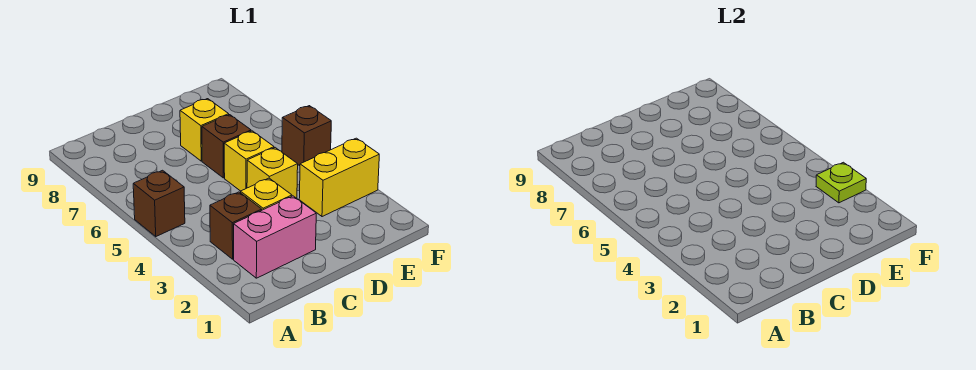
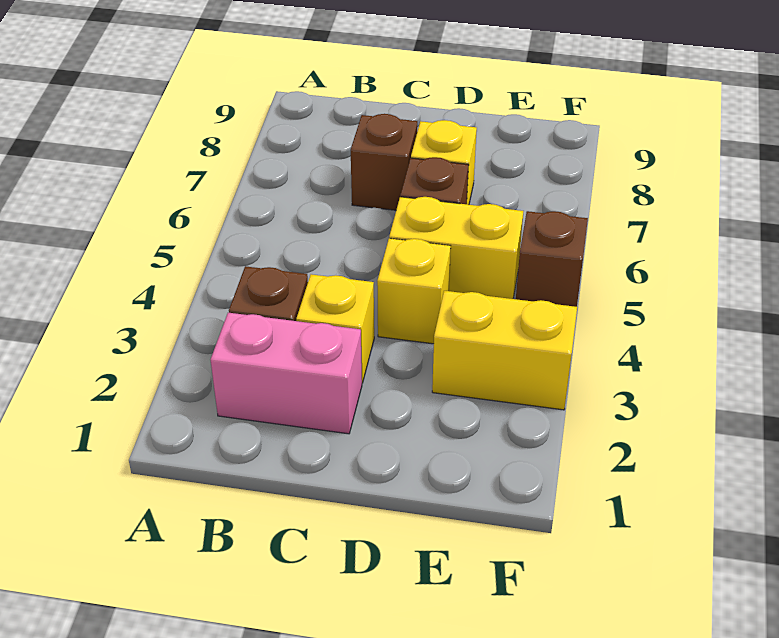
brown brick A5 level 1 -> brown brick C7 level 1
yellow brick D5 level 1 -> yellow brick D5:E5 level 1
lime plate F3 level 2 -> none

